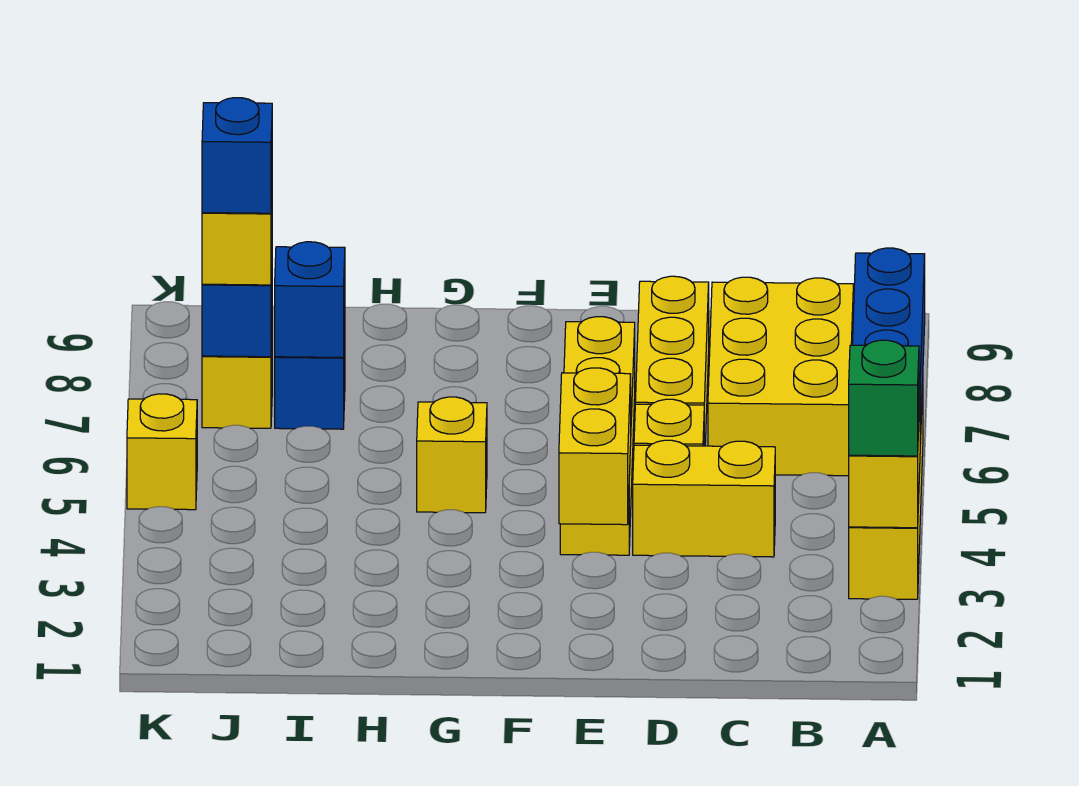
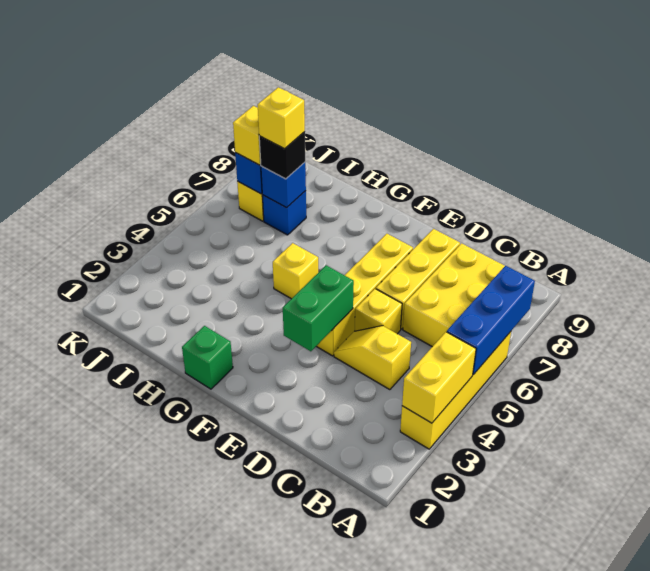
green brick A3 level 3 -> green brick G1 level 1
yellow brick C4:D4 level 1 -> yellow slope C4:D4 level 1 top C
yellow brick E3:E4 level 2 -> green brick E3:E4 level 2
none -> black brick I7 level 3
blue brick J7 level 4 -> none
yellow brick K5 level 1 -> yellow brick I7 level 4

